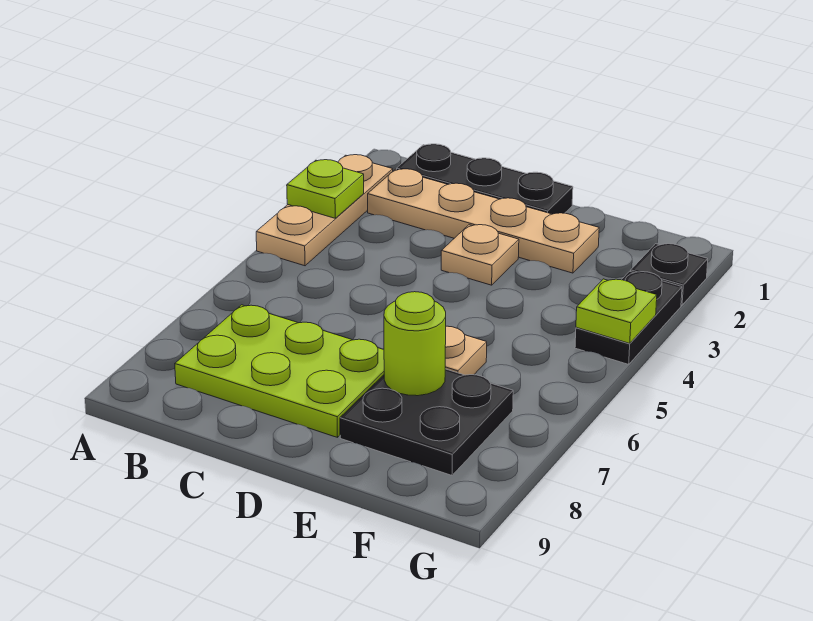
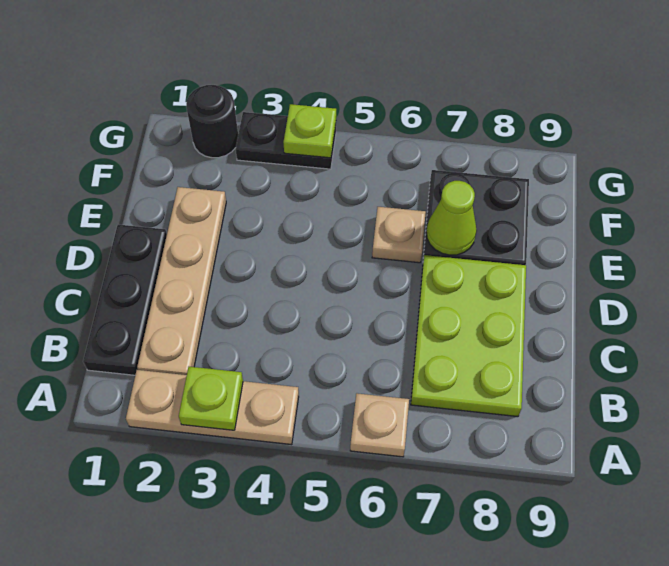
tan plate D3 level 1 -> tan plate A6 level 1
lime round brick E7 level 2 -> lime cone E7 level 2
black plate G2 level 1 -> black round brick G2 level 1

